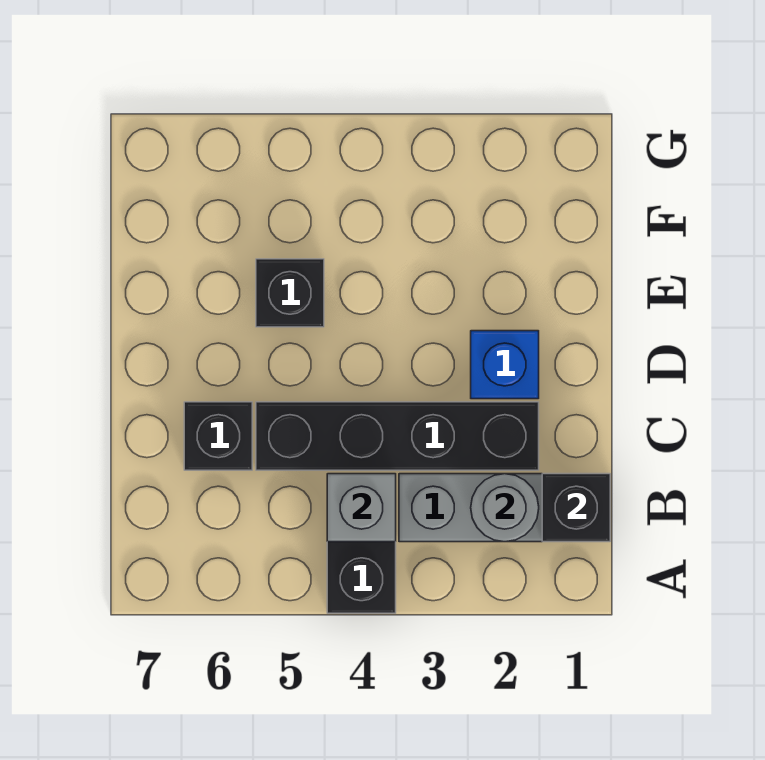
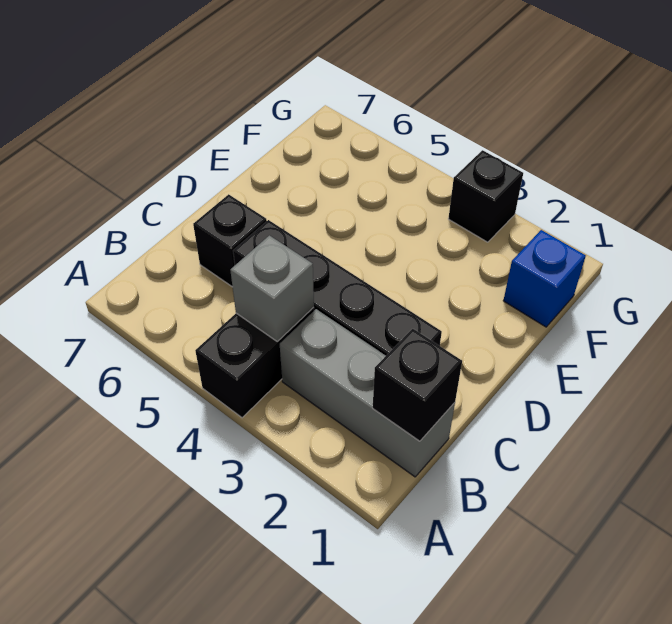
grey round brick B2 level 2 -> none
blue brick D2 level 1 -> blue brick F1 level 1
black brick E5 level 1 -> black brick G3 level 1

